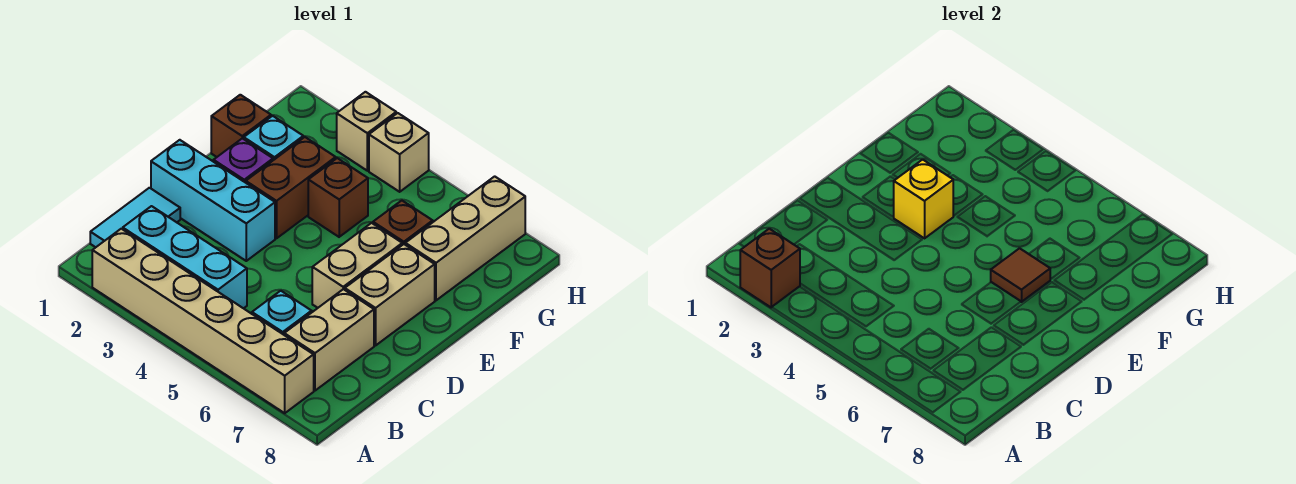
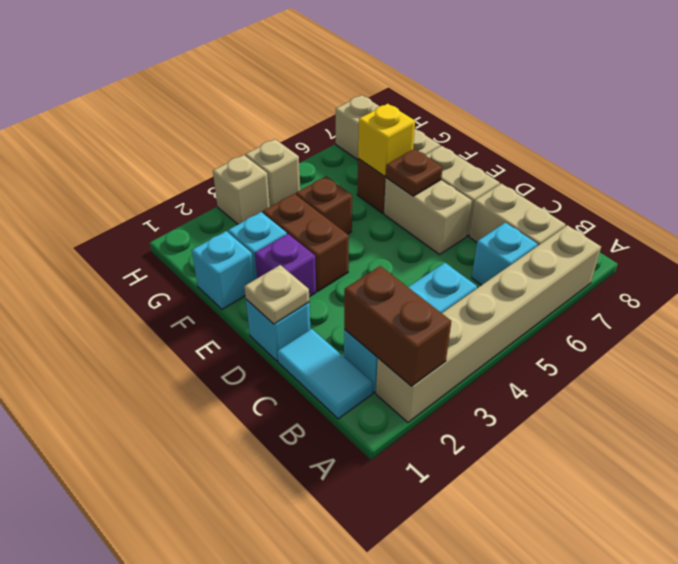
brown brick A2 level 2 -> brown brick A2:B2 level 2
cyan brick D1:D3 level 1 -> cyan brick D1 level 1
none -> tan plate D1 level 2
yellow brick E3 level 2 -> yellow brick F6 level 2
brown tile E6 level 2 -> brown plate E6 level 2
brown brick F1 level 1 -> cyan brick F1 level 1

